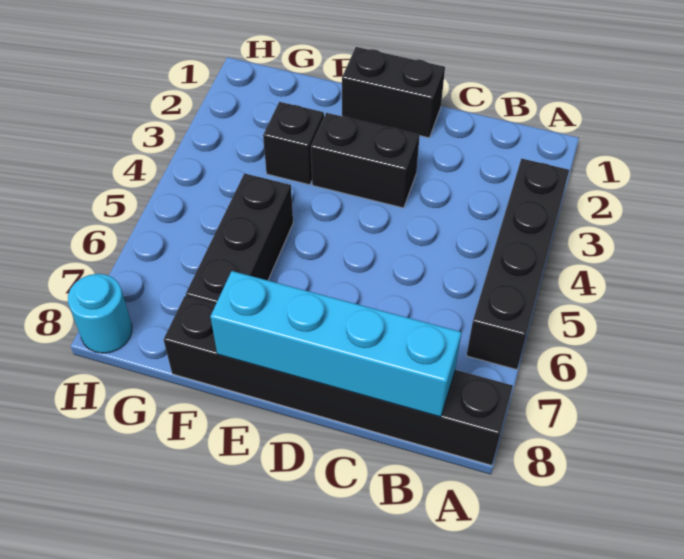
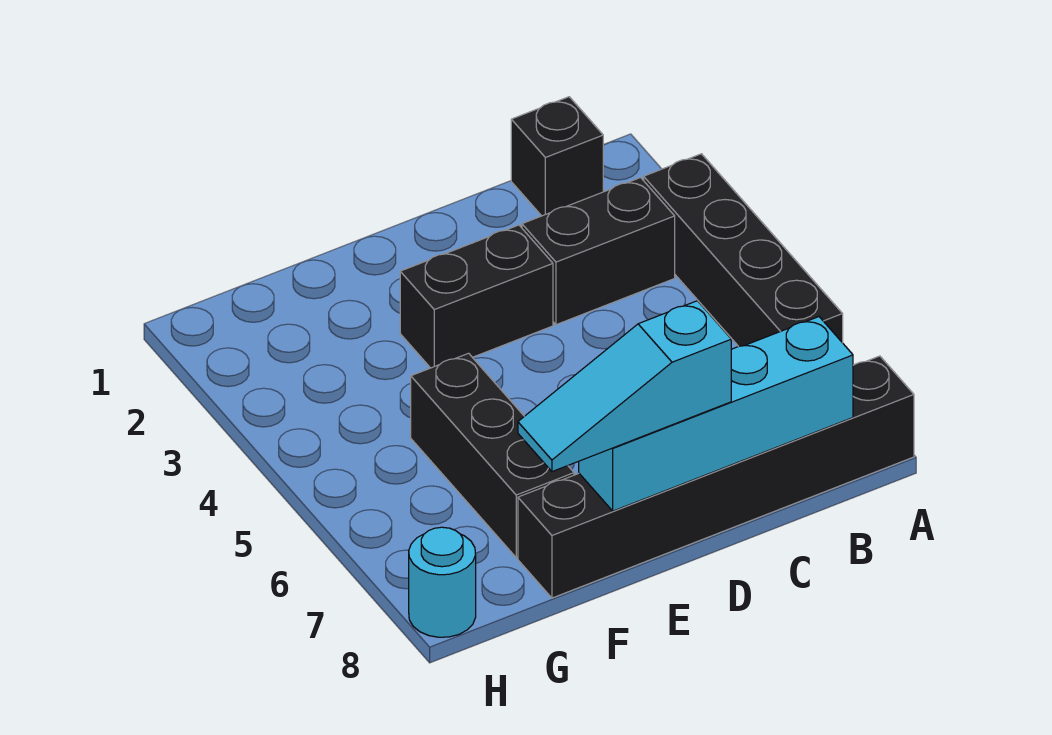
black brick D1:E1 level 1 -> black brick B3:C3 level 1
none -> cyan slope D8:F8 level 3 top D
black brick F3 level 1 -> black brick B1 level 1

